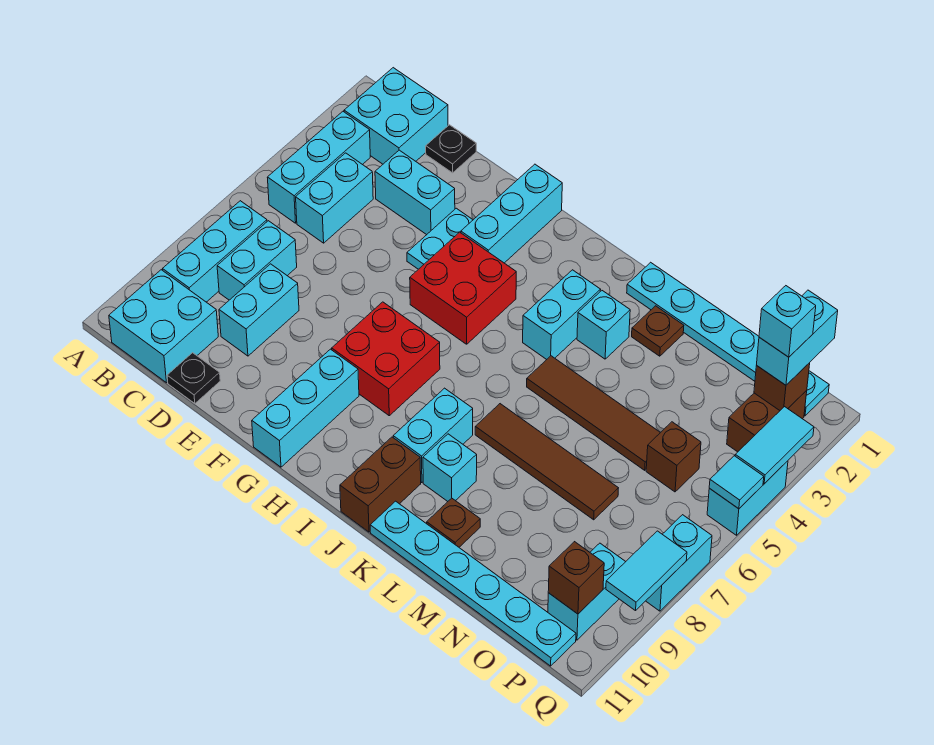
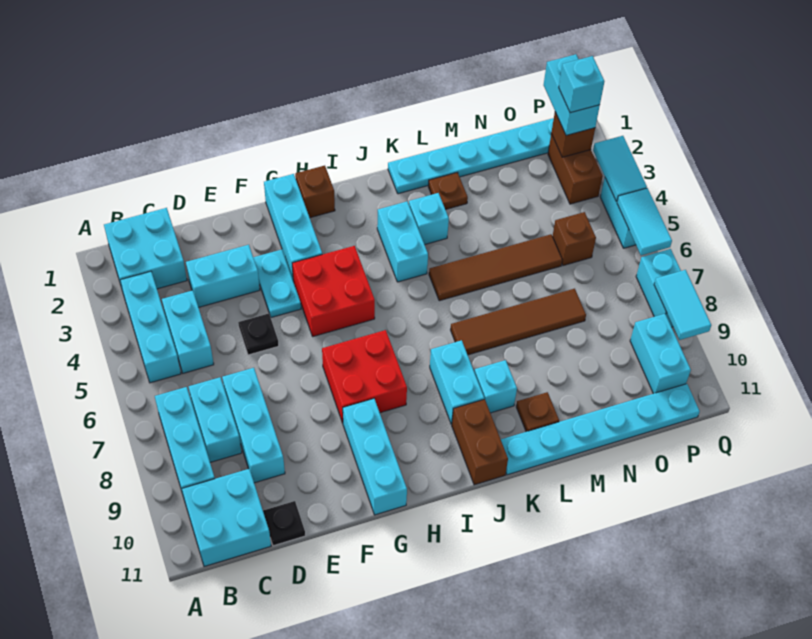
black plate D1 level 1 -> black plate E5 level 1
cyan brick D8:D9 level 1 -> cyan brick D7:D9 level 1
brown brick P10 level 2 -> brown brick H1 level 1
cyan tile Q5 level 2 -> cyan tile Q5:Q6 level 2

